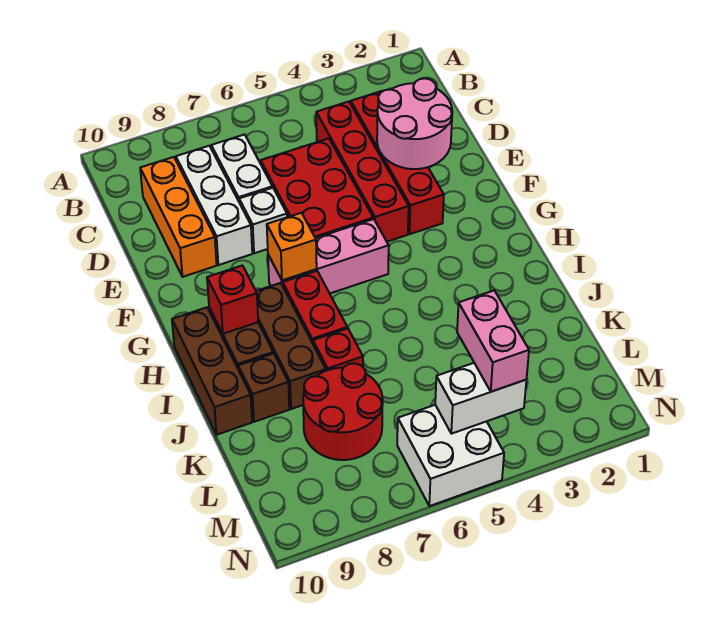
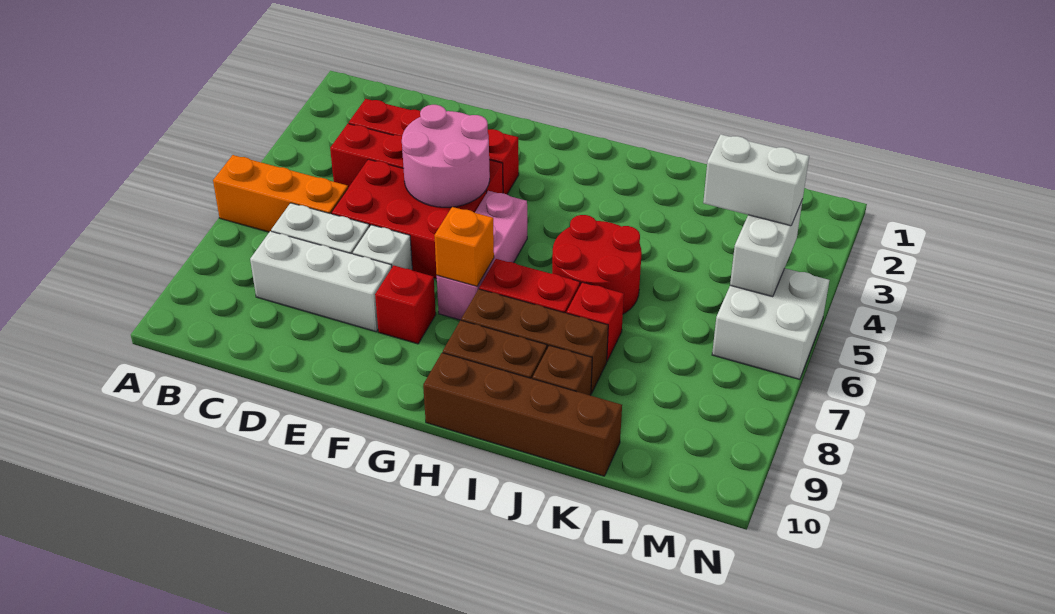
orange brick C9:E9 level 1 -> orange brick A6:C6 level 1
pink round brick D2:E3 level 2 -> pink round brick E4:F5 level 2
red brick H9 level 2 -> red brick F8 level 1
brown brick H10:J10 level 1 -> brown brick H10:K10 level 1
red round brick K7:L8 level 1 -> red round brick I5:J6 level 1
pink brick L4:M4 level 3 -> white brick L4:M4 level 3

